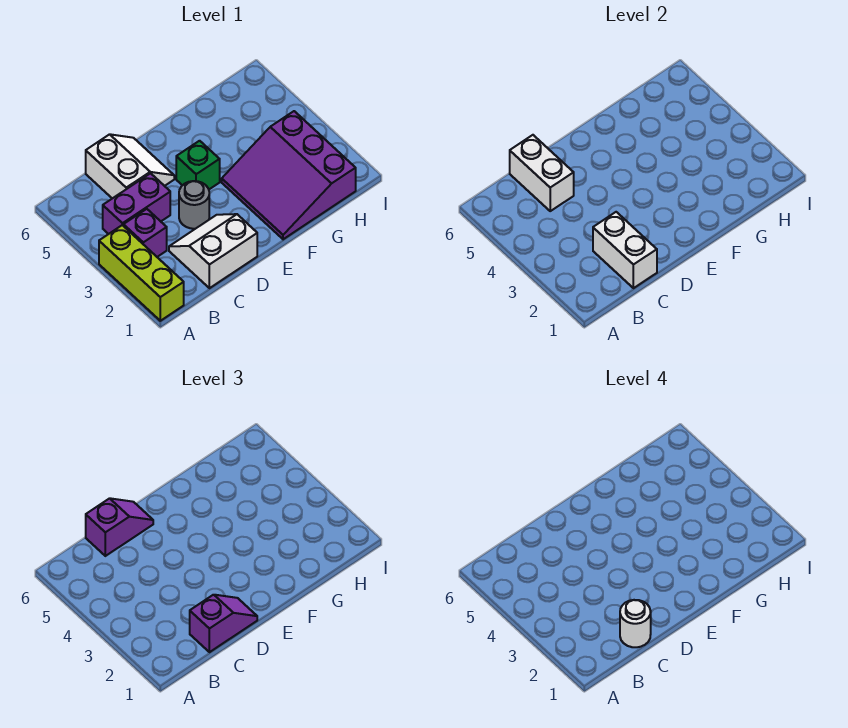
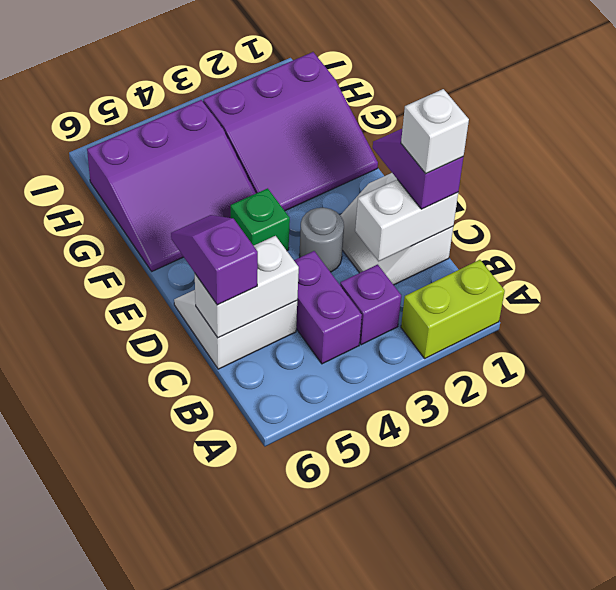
lime brick A1:A3 level 1 -> lime brick A1:A2 level 1
white round brick C1 level 4 -> white brick C1 level 4
none -> purple slope F4:H6 level 1 top H

